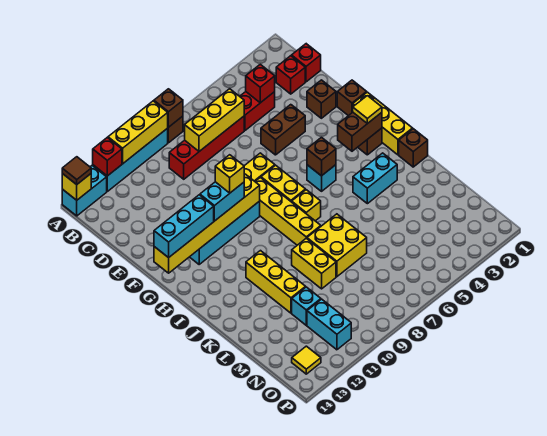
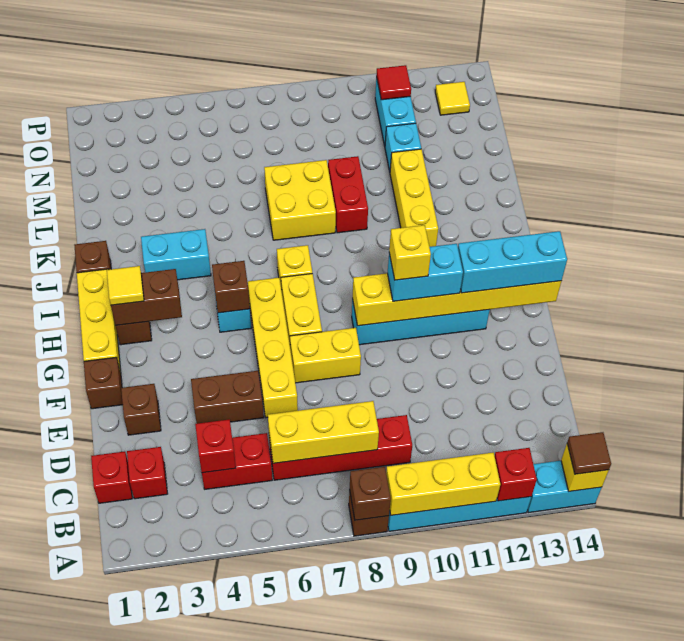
yellow brick G8:J8 level 1 -> yellow brick E6:H6 level 1
yellow brick K9:L9 level 1 -> red brick K9:L9 level 1
none -> red tile O11 level 2

